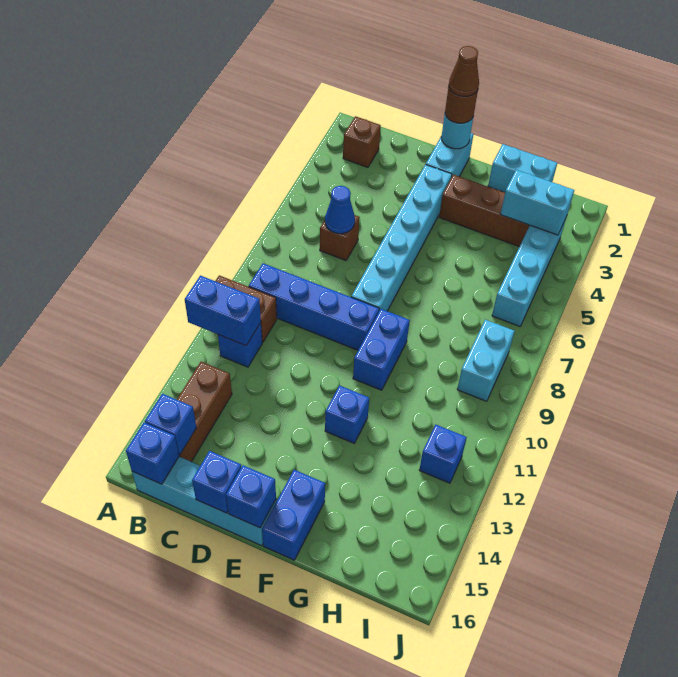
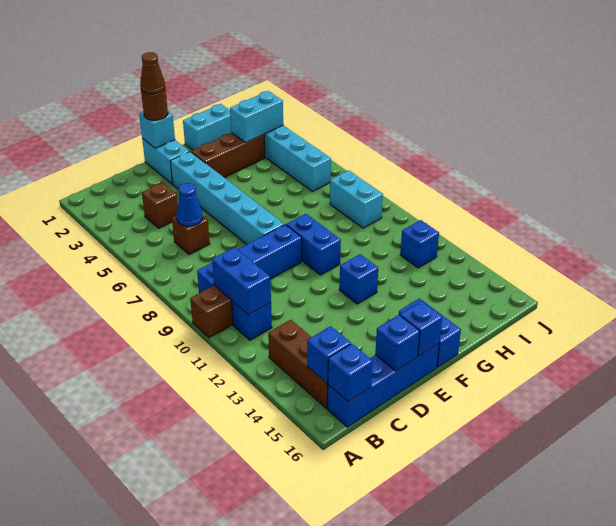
blue brick A11:B11 level 2 -> blue brick B10:B11 level 2
brown brick B2 level 1 -> brown brick C4 level 1
cyan brick B16:E16 level 1 -> blue brick B16:E16 level 1
cyan round brick E1 level 2 -> cyan brick E1 level 2

